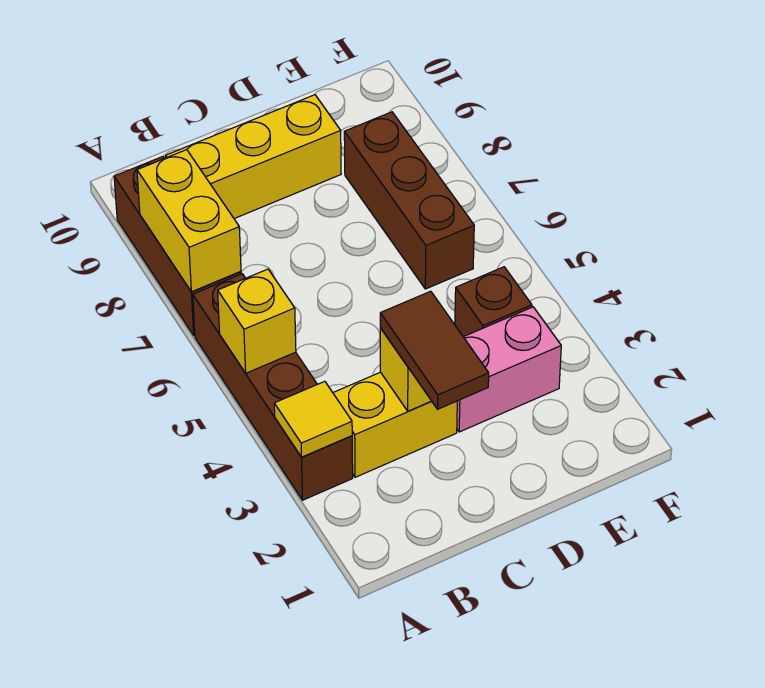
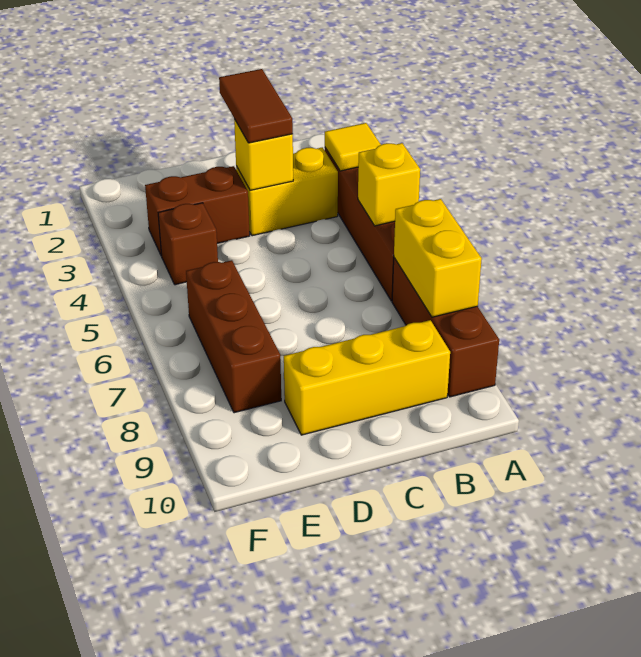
pink brick D3:E3 level 1 -> brown brick D3:E3 level 1

